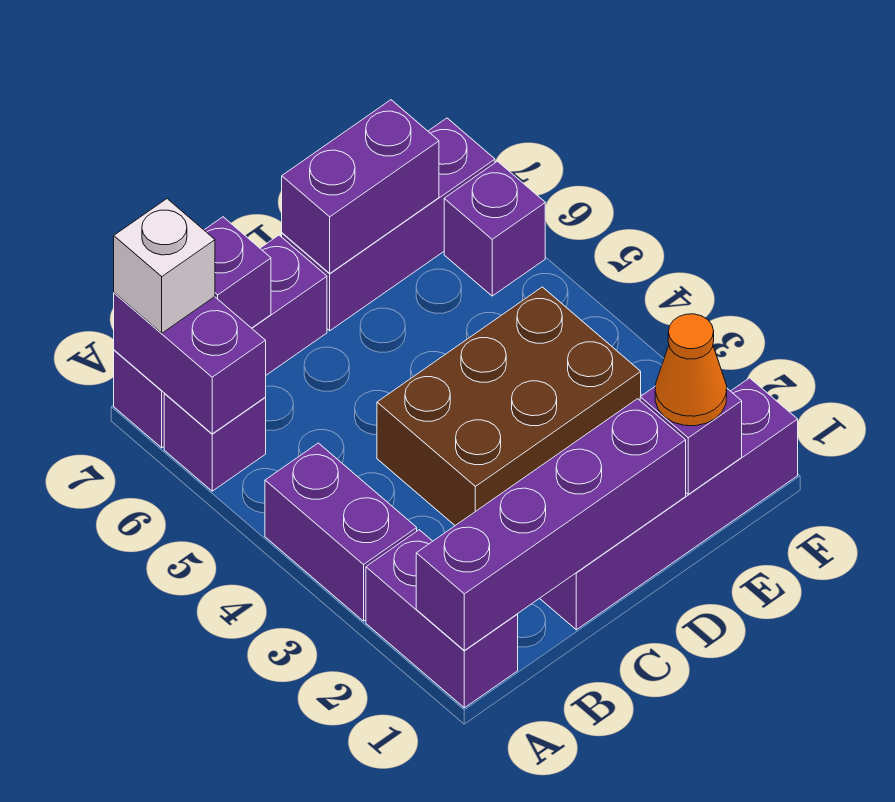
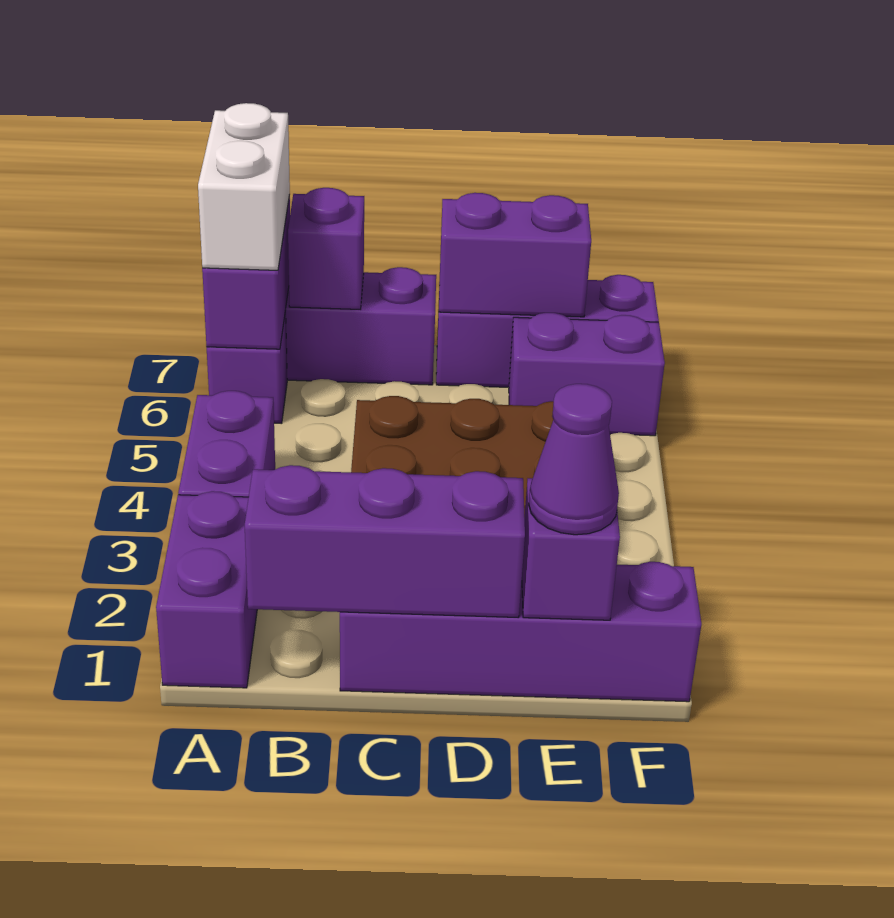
purple brick A1:D1 level 2 -> purple brick B1:D1 level 2
white brick A7 level 3 -> white brick A6:A7 level 3
orange cone E1 level 3 -> purple cone E1 level 3
purple brick F6 level 1 -> purple brick E6:F6 level 1

